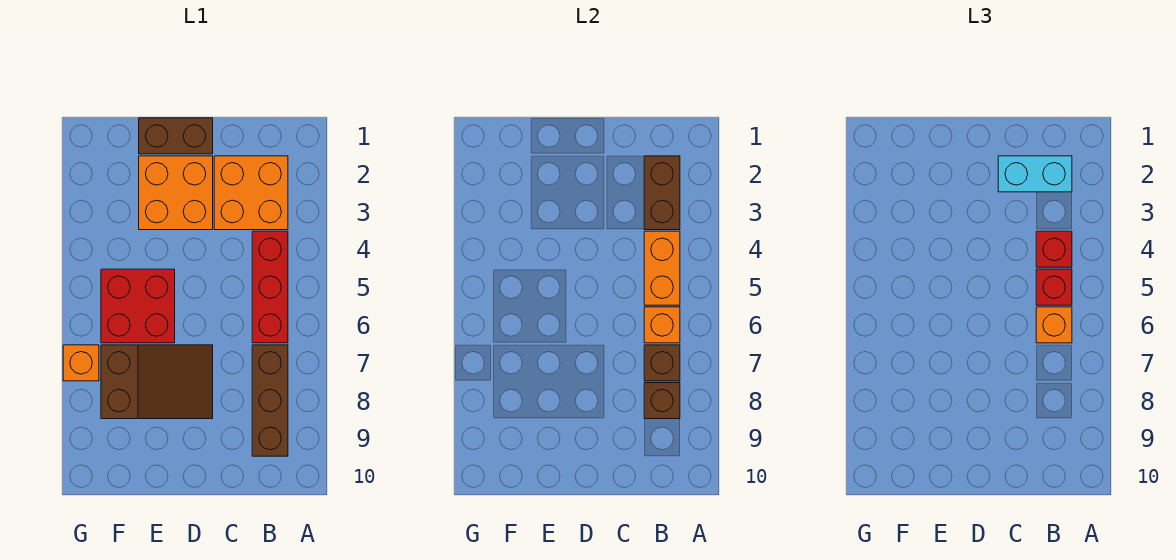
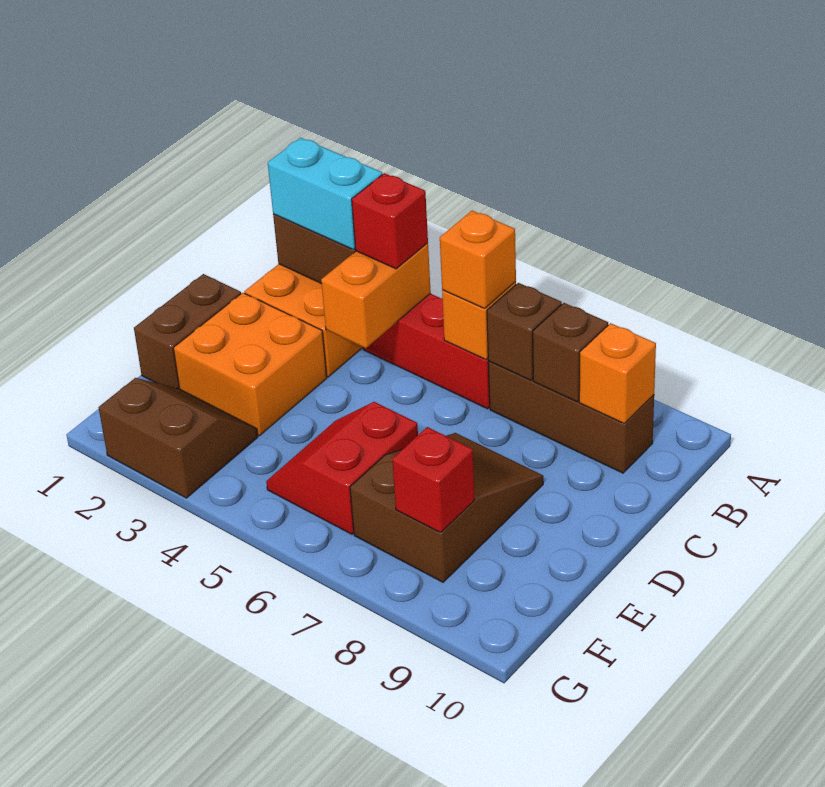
cyan brick B2:C2 level 3 -> cyan brick B2:B3 level 3
orange brick B4:B5 level 2 -> orange brick B4:C4 level 2
red brick B5 level 3 -> red brick F8 level 2
red brick E5:F6 level 1 -> red slope E5:F6 level 1 top 6
none -> brown slope F2:G3 level 1 top G
orange brick G7 level 1 -> orange brick B9 level 2

